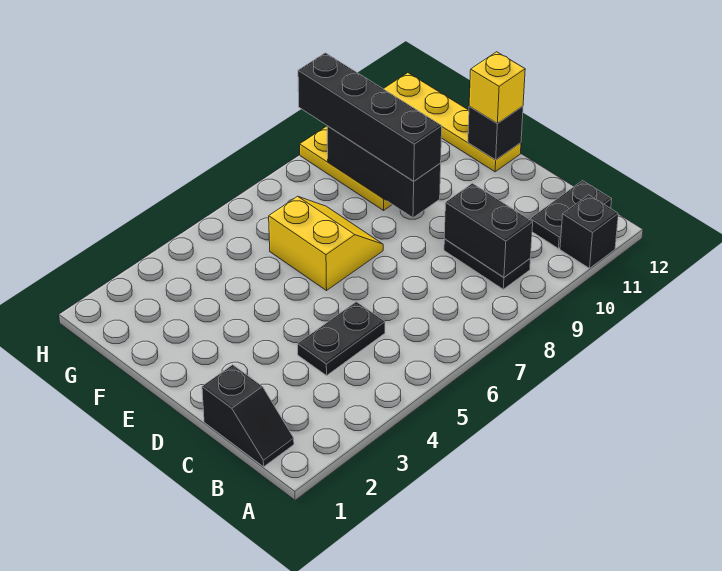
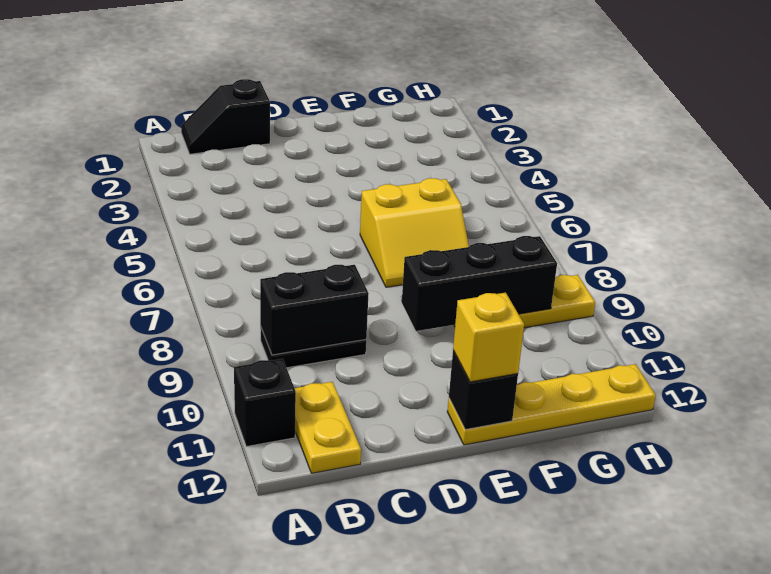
black plate B11:B12 level 1 -> yellow plate B11:B12 level 1
black plate C4:C5 level 1 -> none
black brick E9:H9 level 3 -> none

